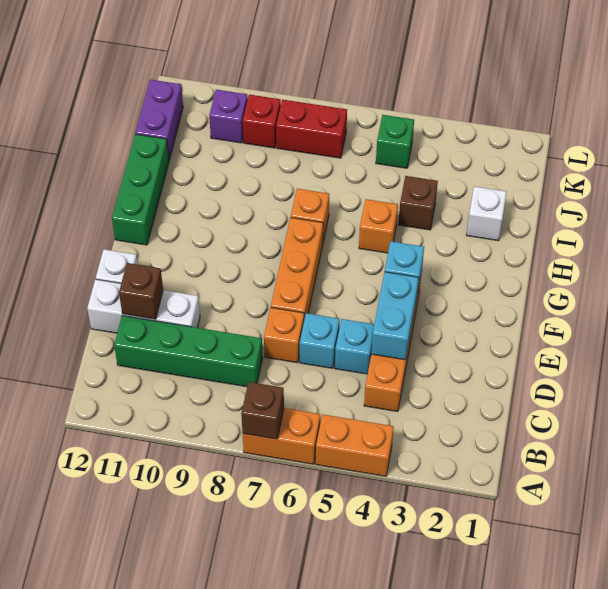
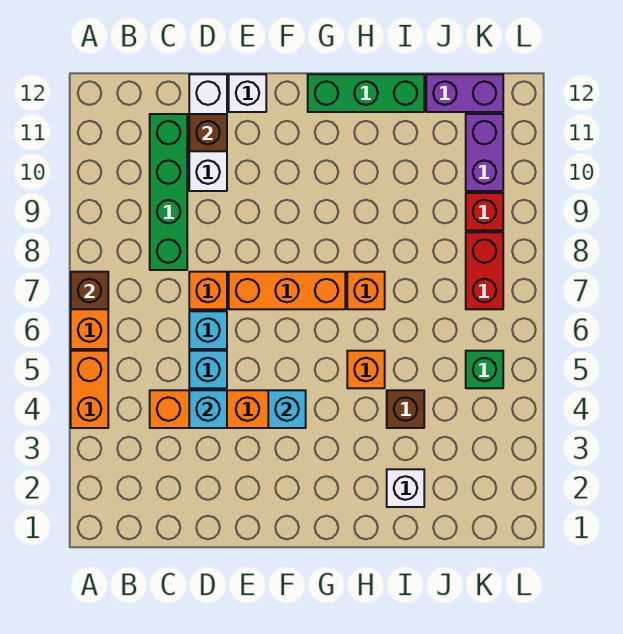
cyan brick D4:E4 level 2 -> cyan brick D4 level 2
purple brick K10 level 1 -> purple brick K10:K11 level 1

